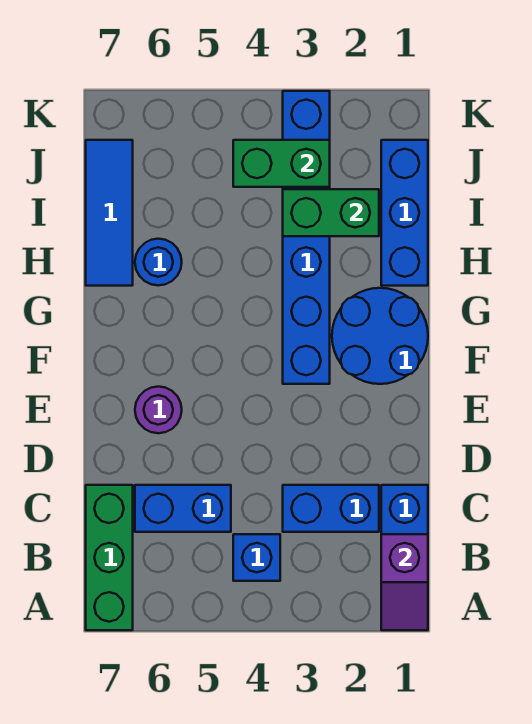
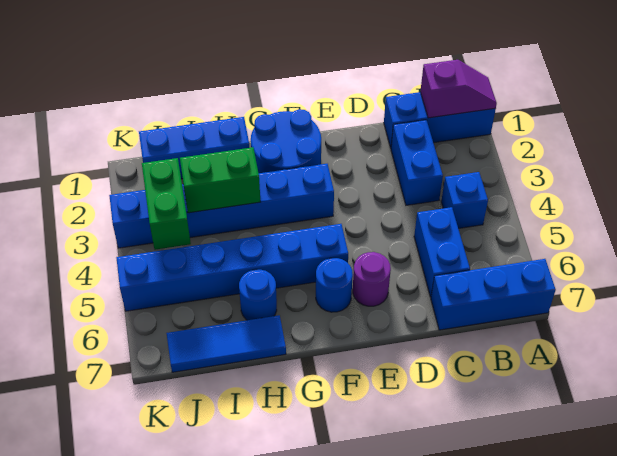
green brick A7:C7 level 1 -> blue brick A7:C7 level 1
none -> blue brick F5:K5 level 1
none -> blue round brick F6 level 1
green brick I2:I3 level 2 -> green brick H3:I3 level 2

